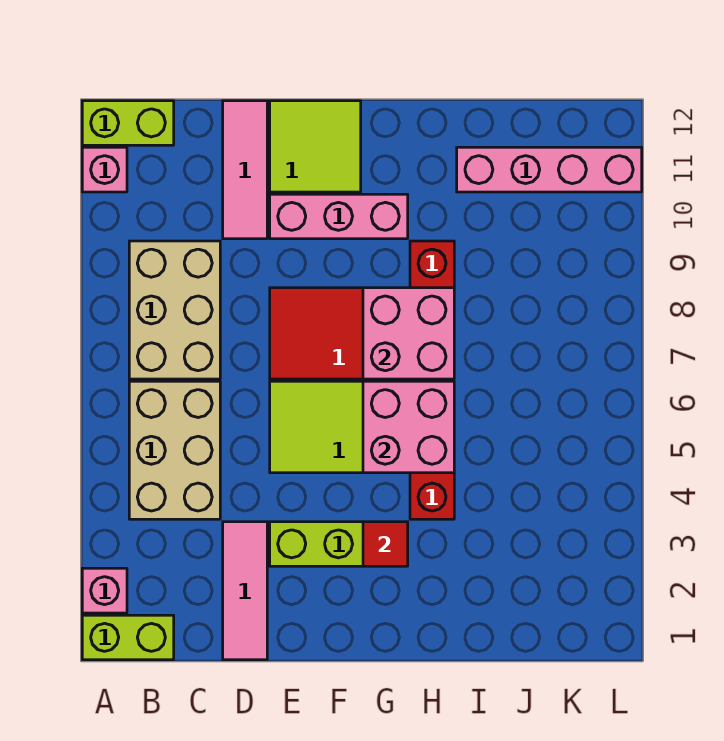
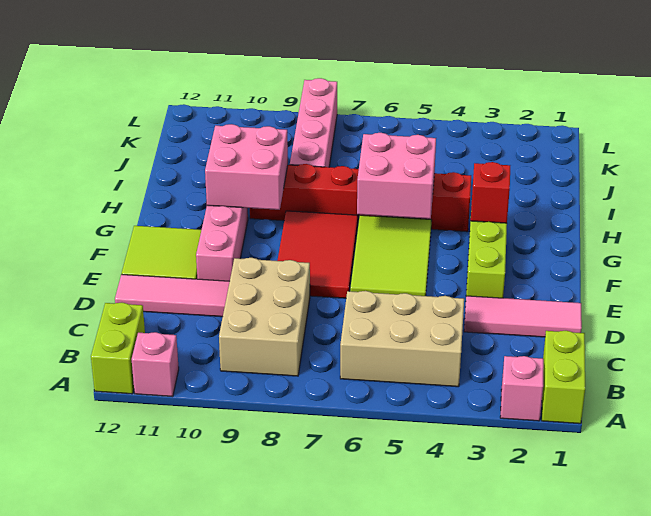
tan brick B7:C9 level 1 -> tan brick B8:D9 level 1
red tile G3 level 2 -> red brick G3 level 2
pink brick G7:H8 level 2 -> pink brick G9:H10 level 2
pink brick I11:L11 level 1 -> pink brick I8:L8 level 1

